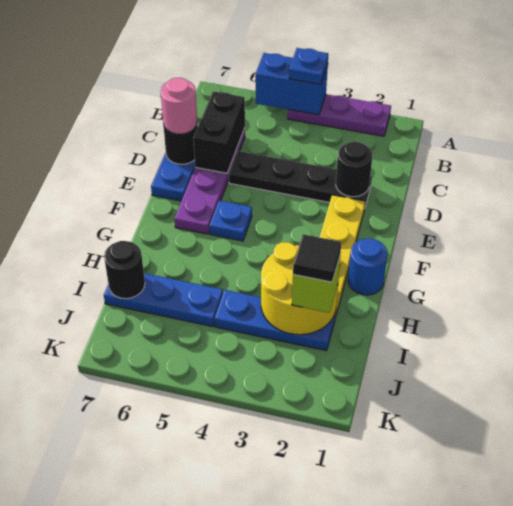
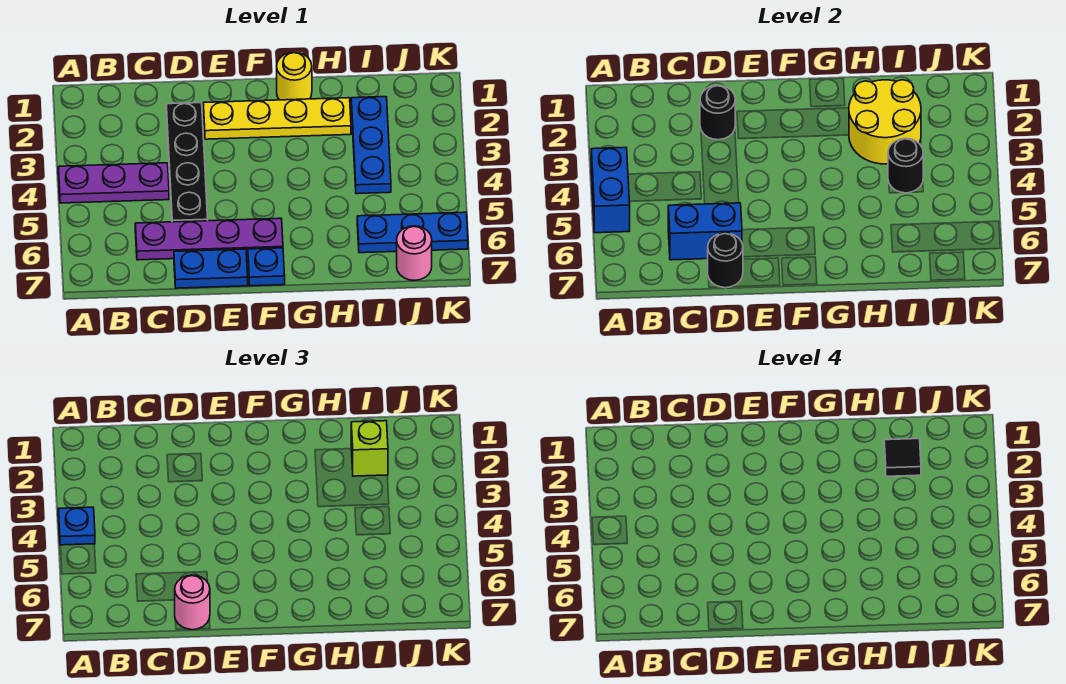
purple plate A2:A4 level 1 -> purple plate A4:C4 level 1
black brick C6:D6 level 2 -> blue brick C6:D6 level 2
blue plate F5 level 1 -> blue plate F7 level 1
blue round brick G1 level 1 -> yellow round brick G1 level 1
blue plate I5:I7 level 1 -> blue plate I6:K6 level 1
black round brick I7 level 2 -> black round brick I4 level 2
none -> pink round brick J7 level 1

